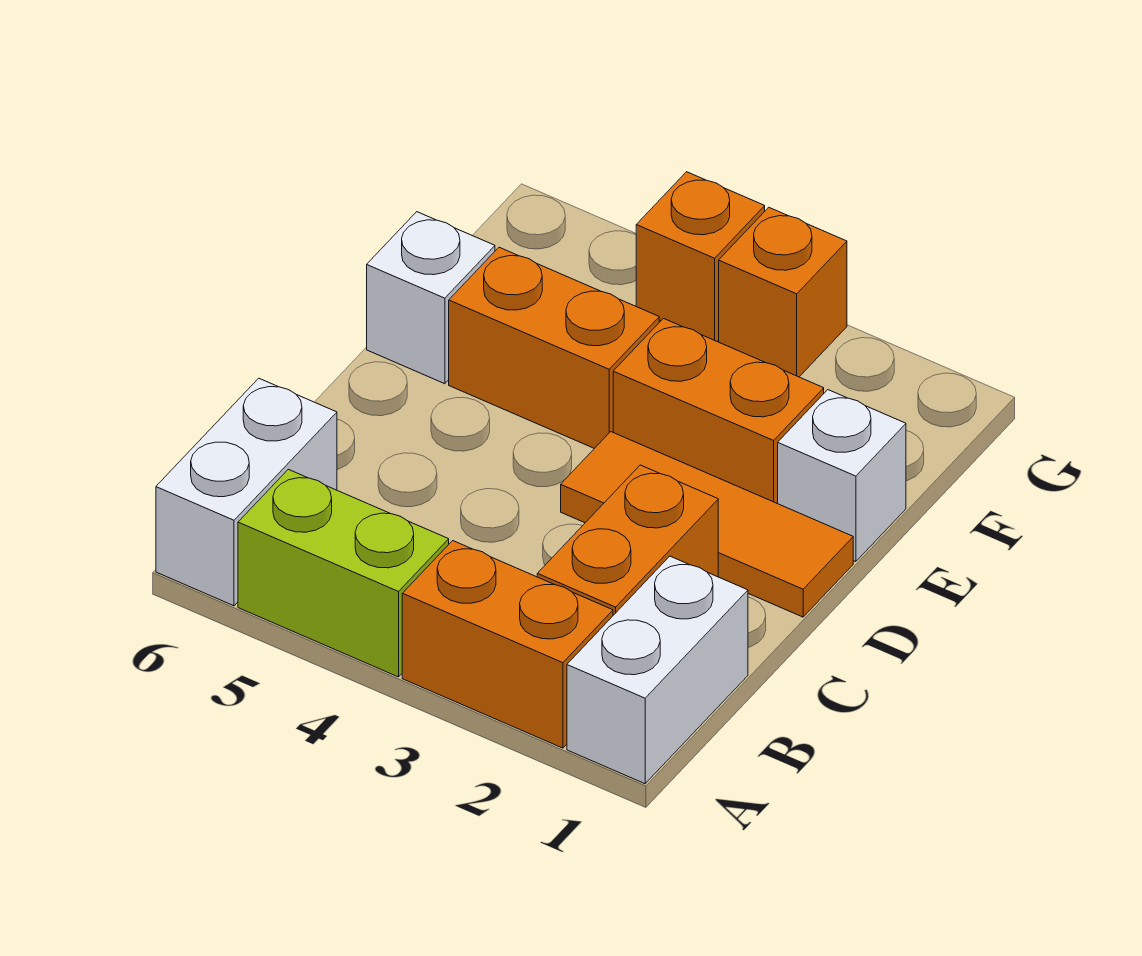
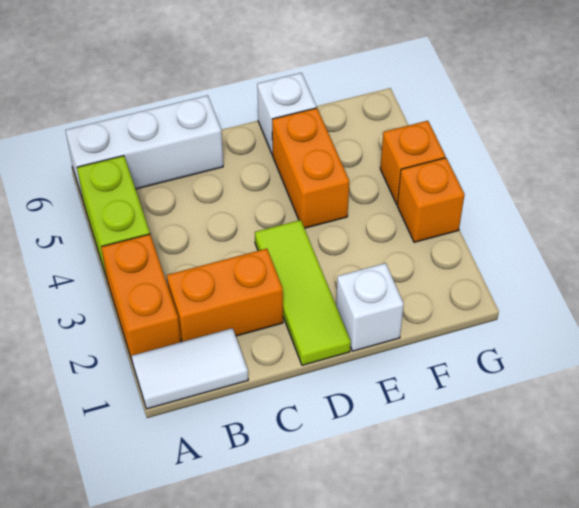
white brick A1:B1 level 1 -> white tile A1:B1 level 1
white brick A6:B6 level 1 -> white brick A6:C6 level 1
orange tile D1:D3 level 1 -> lime tile D1:D3 level 1
orange brick E2:E3 level 1 -> none

